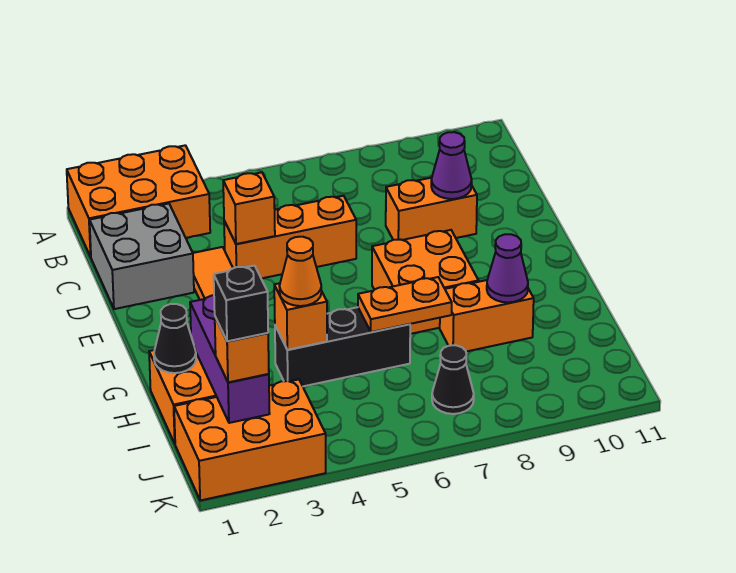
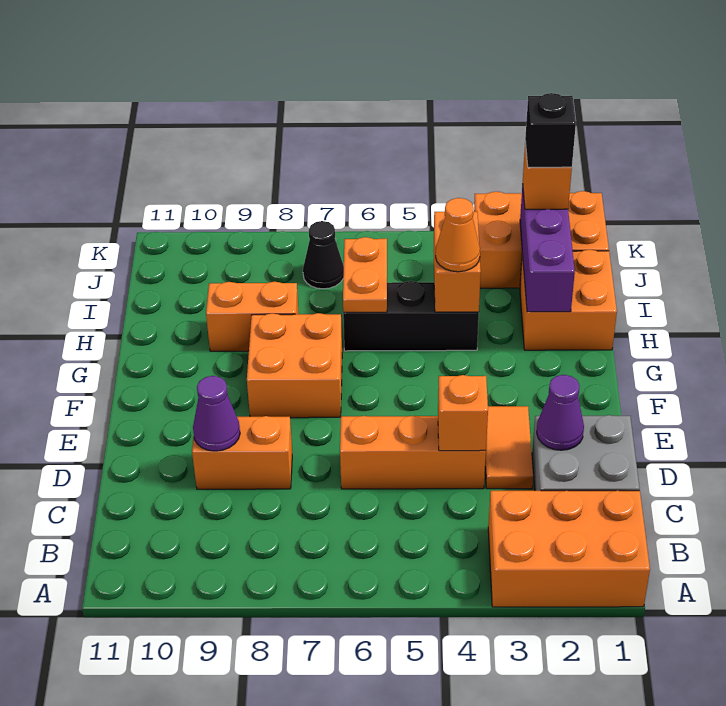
black cone H1 level 2 -> none
orange brick H4 level 2 -> orange brick H4:I4 level 2
orange plate H6:H7 level 2 -> orange plate H6:I6 level 2
purple cone H9 level 2 -> purple cone D2 level 2

